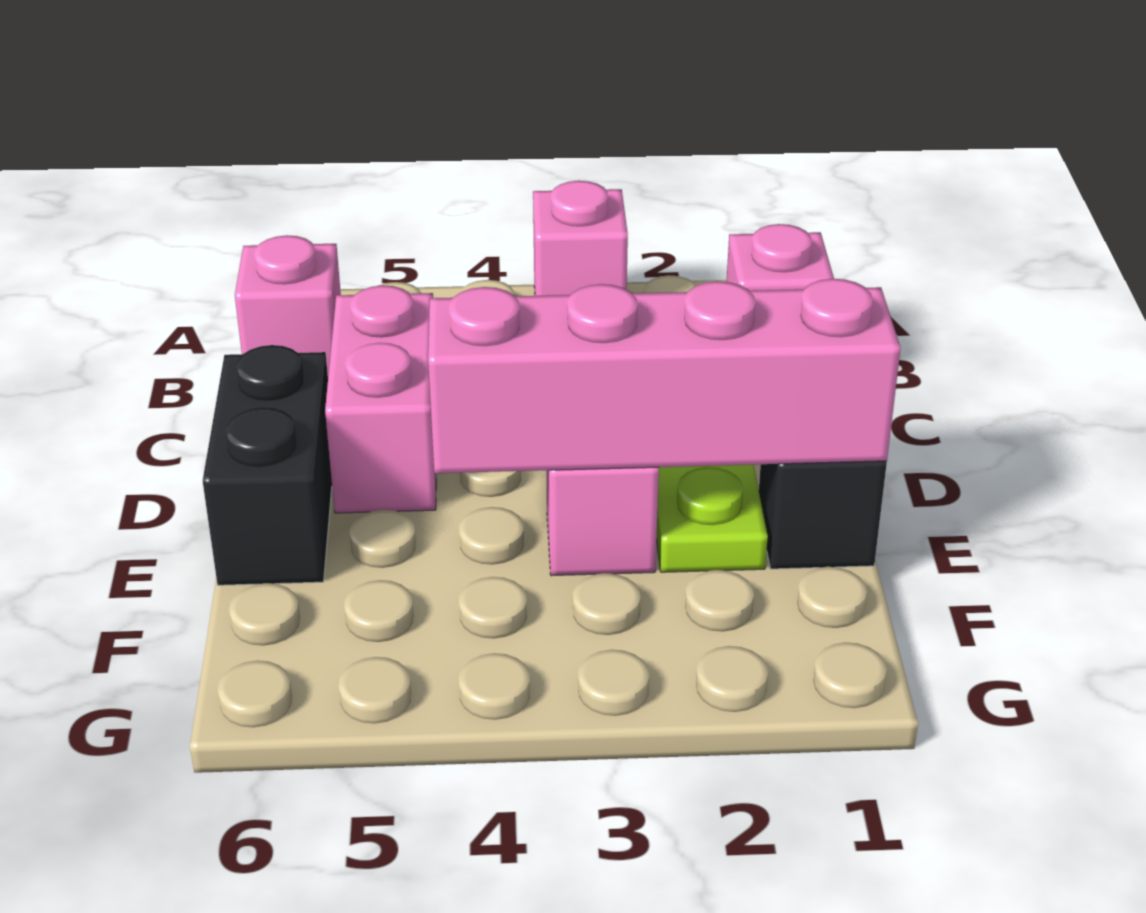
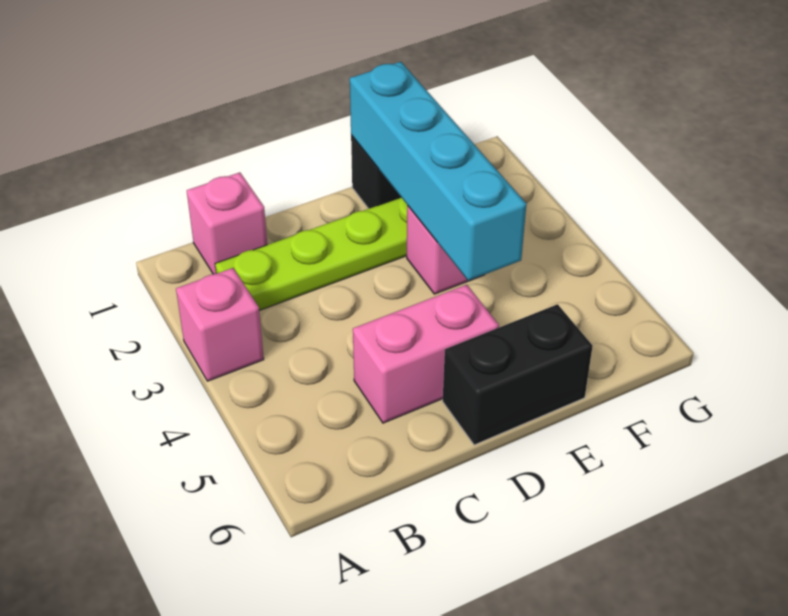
pink brick B6 level 1 -> none
pink brick E1:E4 level 2 -> cyan brick E1:E4 level 2

